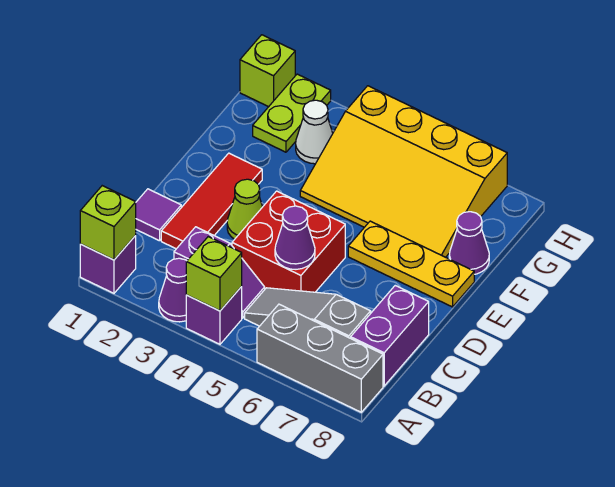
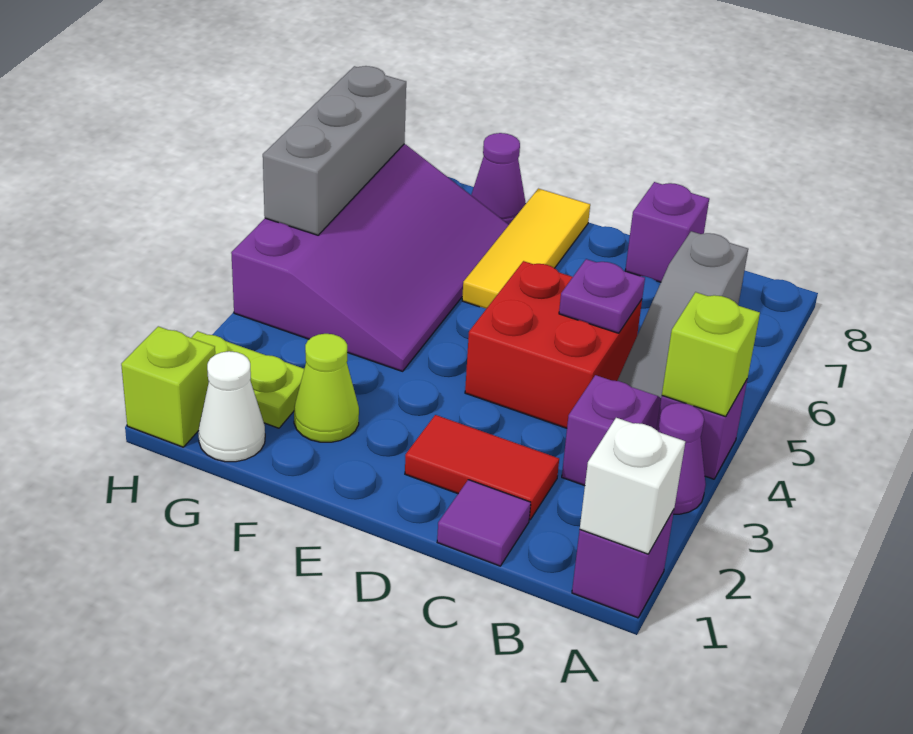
lime brick A1 level 2 -> white brick A1 level 2
grey brick A6:A8 level 1 -> grey brick H5:H7 level 2
purple brick B8:C8 level 1 -> purple brick C8 level 1
red tile C2:E2 level 1 -> red tile C2:D2 level 1
purple cone C5 level 2 -> purple plate C5 level 2
lime cone D3 level 1 -> lime cone F2 level 1
yellow plate E6:E8 level 1 -> yellow tile E6:E8 level 1
yellow slope F4:H7 level 1 top H -> purple slope F4:H7 level 1 top H
white cone G3 level 1 -> white cone G1 level 1

